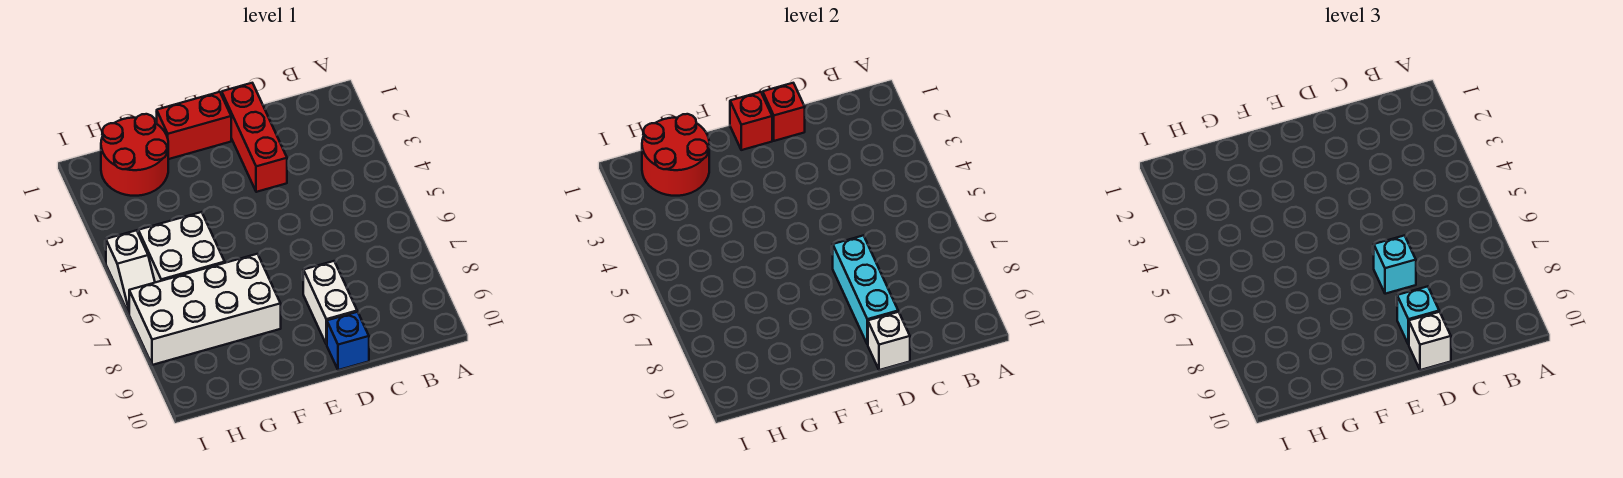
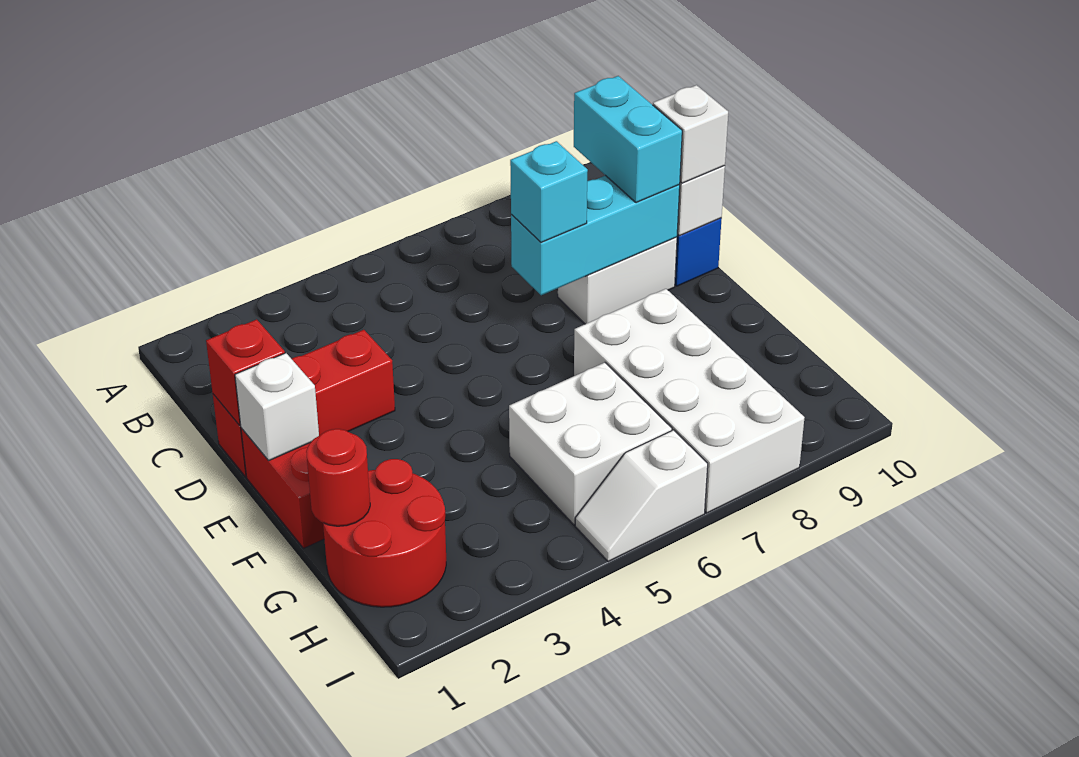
cyan brick D9 level 3 -> cyan brick C9:D9 level 3
red brick E1 level 2 -> white brick E1 level 2
red round brick G1:H2 level 2 -> red round brick G1 level 2
white slope I5:I6 level 1 top 5 -> white slope I5:I6 level 1 top 6

